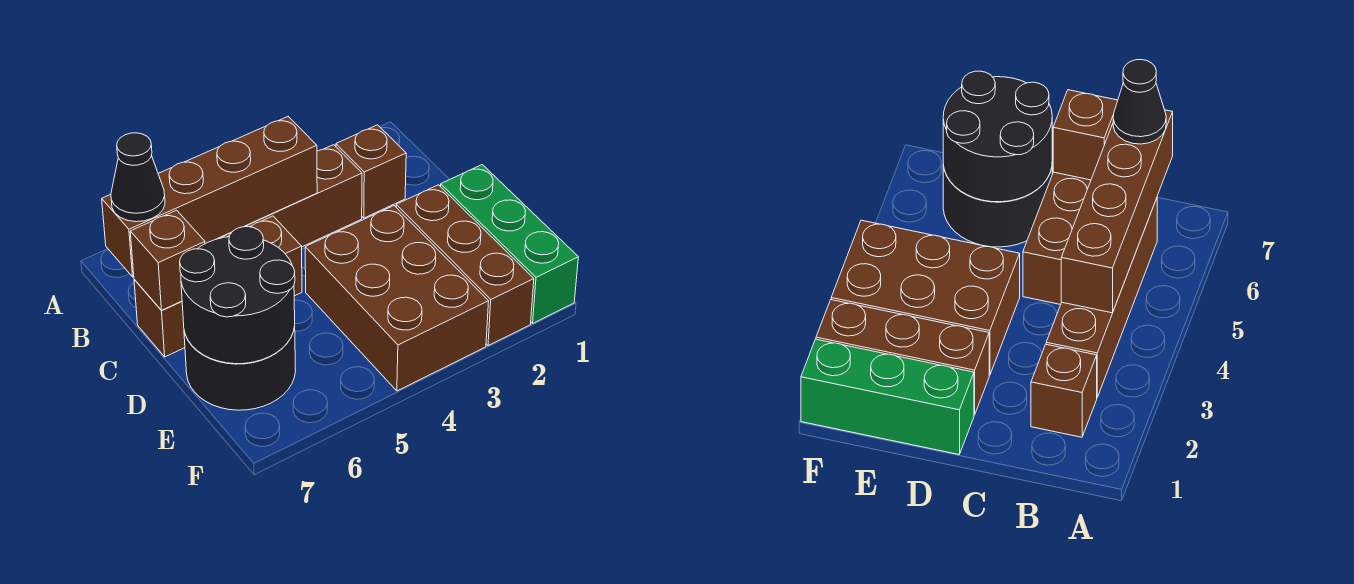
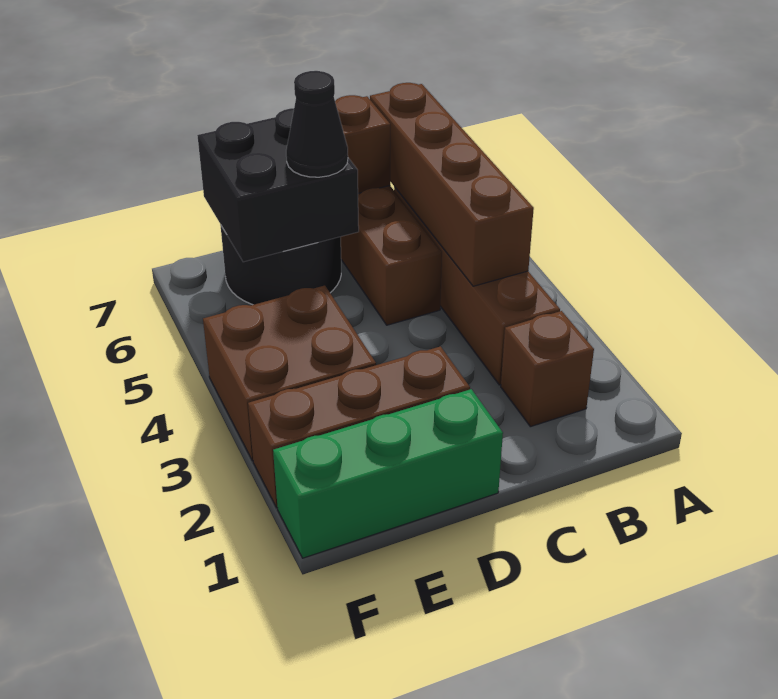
black cone B7 level 3 -> black cone D6 level 3
brown brick D3:F4 level 1 -> brown brick E3:F4 level 1
black round brick D6:E7 level 2 -> black brick D6:E7 level 2

